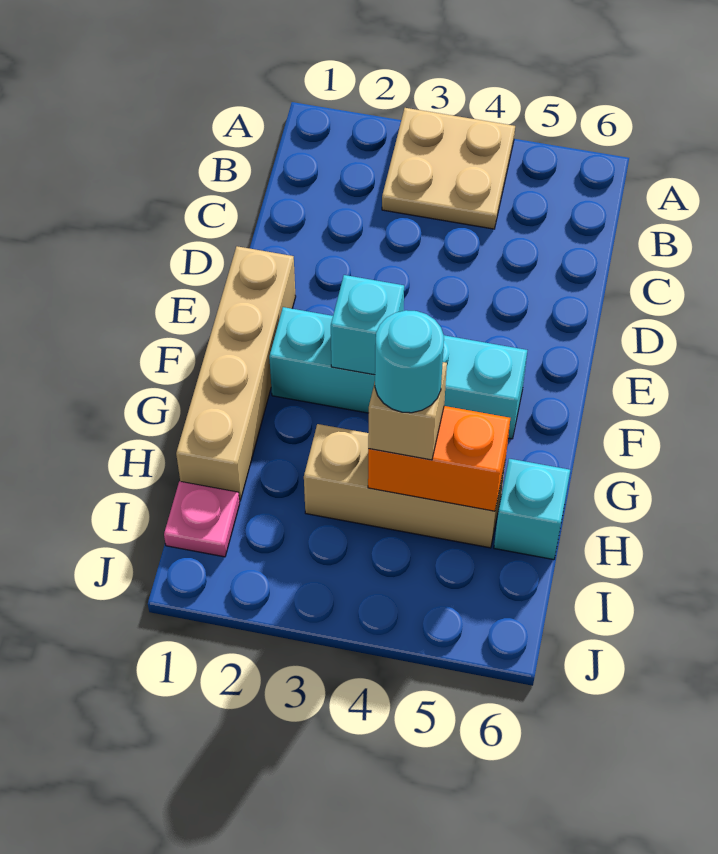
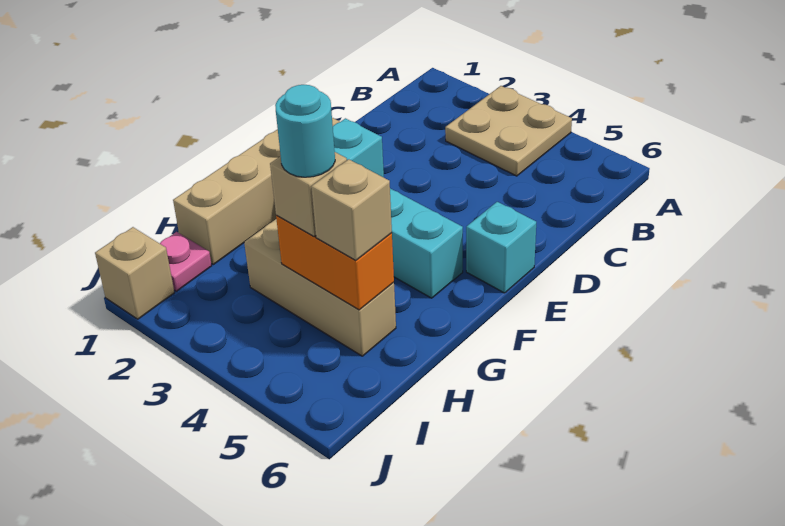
none -> tan brick H5 level 3
cyan brick H6 level 1 -> cyan brick E6 level 1
none -> tan brick J1 level 1

